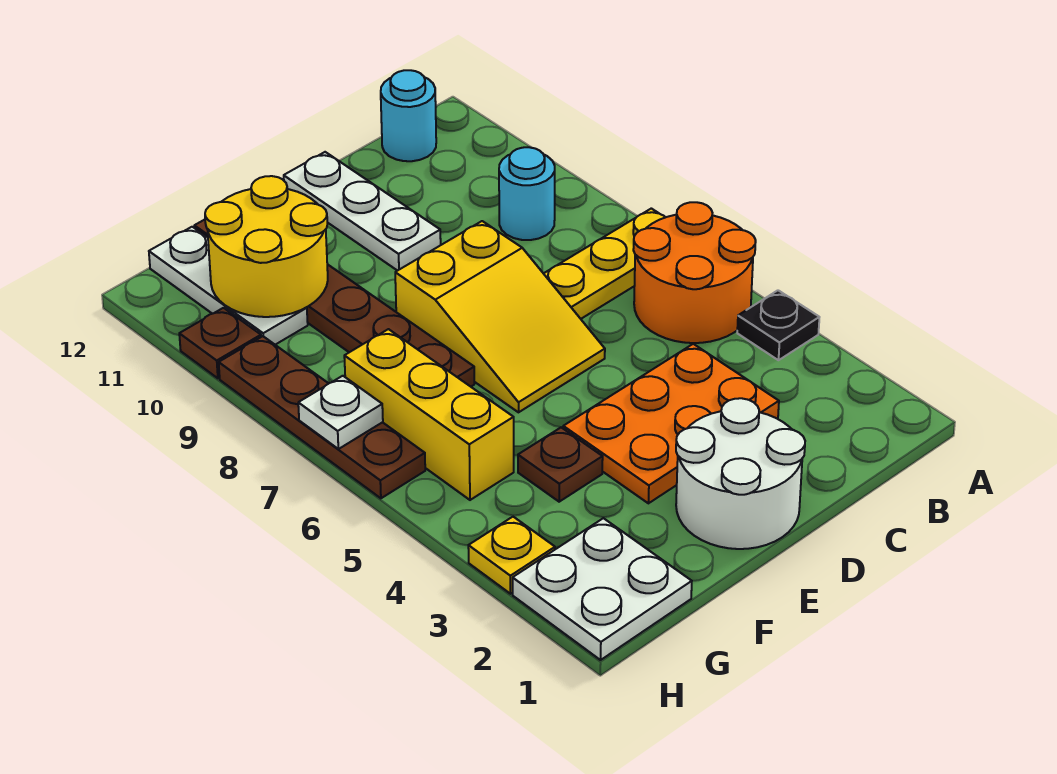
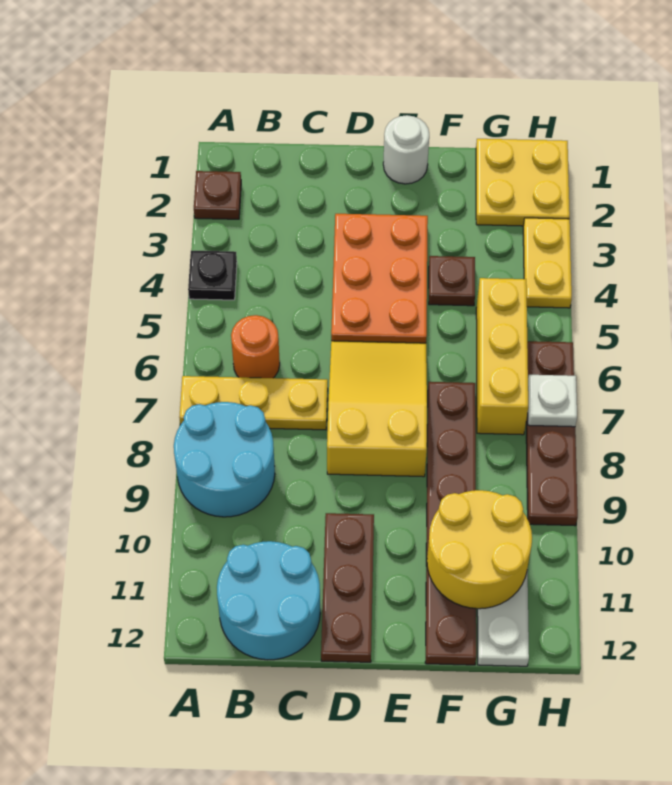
orange round brick A5:B6 level 1 -> orange round brick B6 level 1
cyan round brick B9 level 1 -> cyan round brick A8:B9 level 1
cyan round brick B12 level 1 -> cyan round brick B11:C12 level 1
orange plate C3:E4 level 1 -> orange plate D3:E5 level 1
white round brick D1:E2 level 1 -> white round brick E1 level 1
white plate D10:D12 level 1 -> brown plate D10:D12 level 1
white plate G1:H2 level 1 -> yellow plate G1:H2 level 1
yellow plate H3 level 1 -> yellow plate H3:H4 level 1
brown plate H10 level 1 -> brown plate A2 level 1

